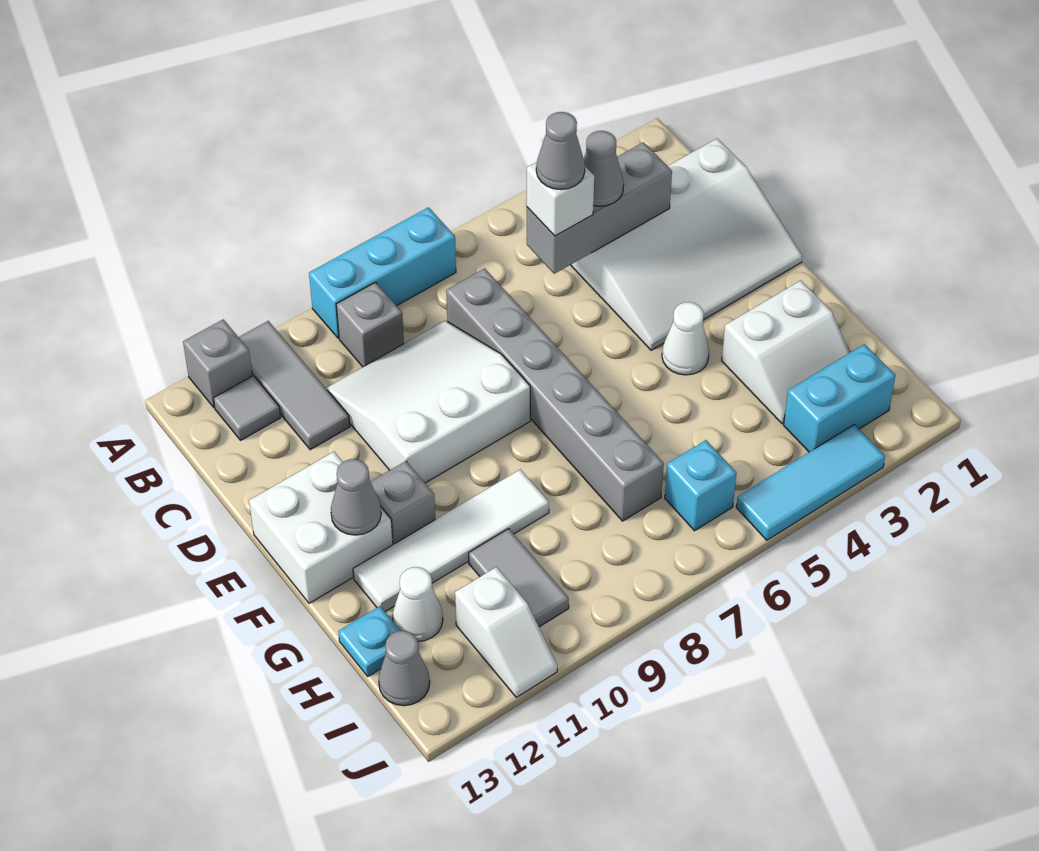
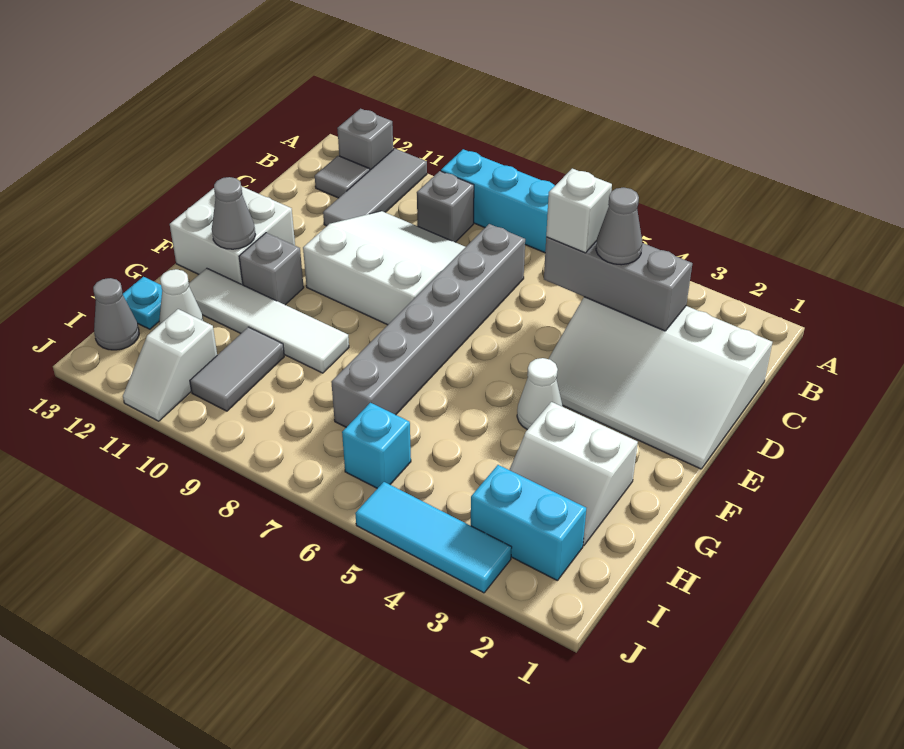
grey cone C5 level 4 -> none

